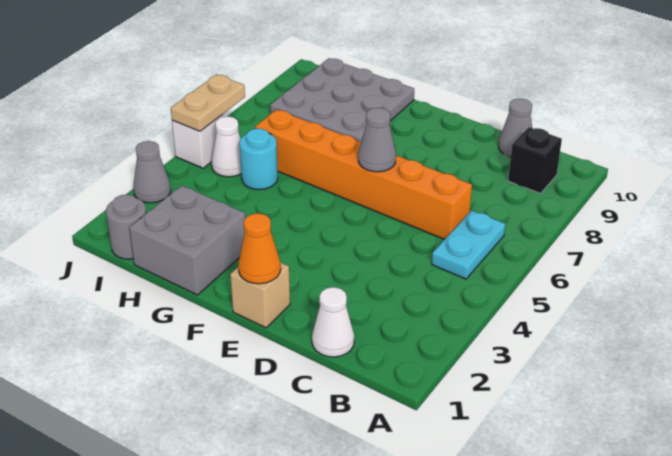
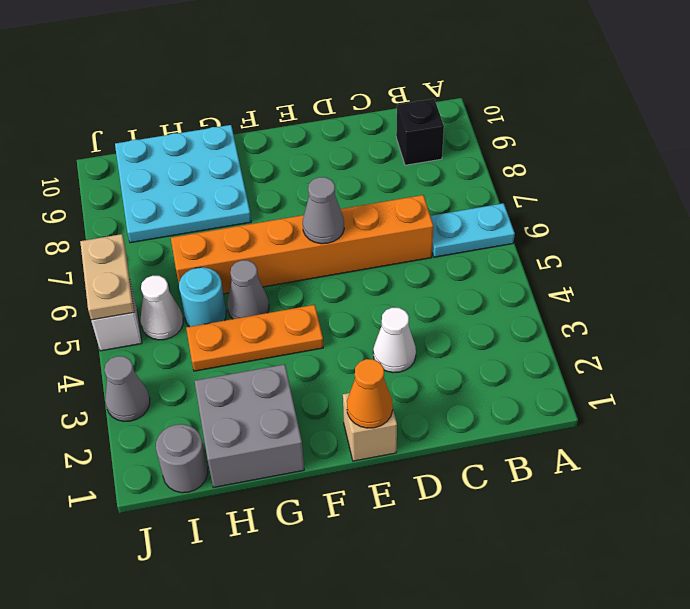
cyan plate B5:B6 level 1 -> cyan plate A6:B6 level 1
white cone C1 level 1 -> white cone D3 level 1
grey cone C10 level 1 -> grey cone G5 level 1
none -> orange plate F4:H4 level 1
grey plate G8:I10 level 1 -> cyan plate G8:I10 level 1

